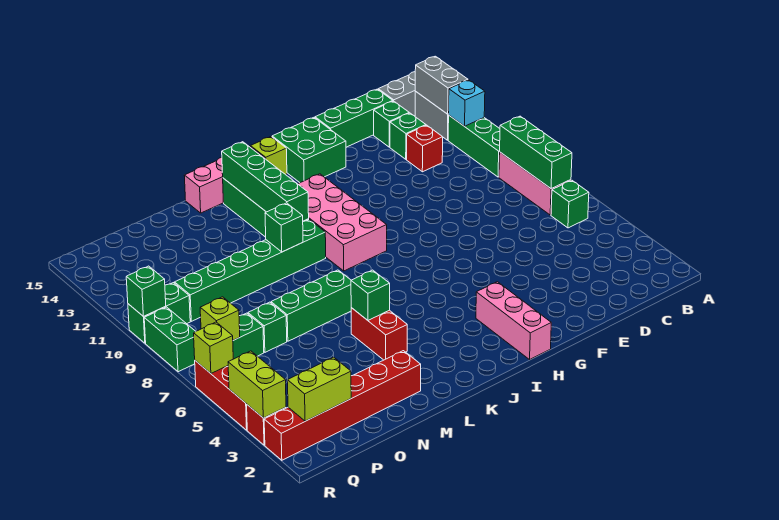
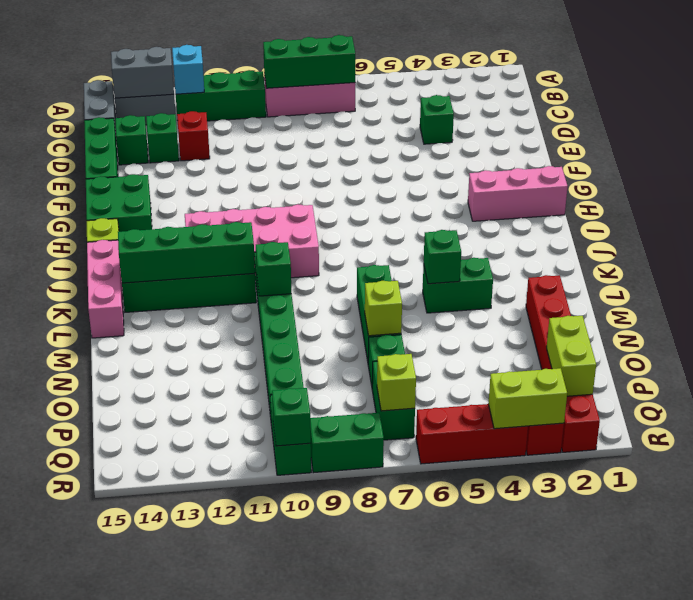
green brick B6 level 1 -> green brick D4 level 1
red brick L4:L5 level 1 -> green brick L4:L5 level 1
lime brick R6 level 2 -> lime brick N7 level 2

